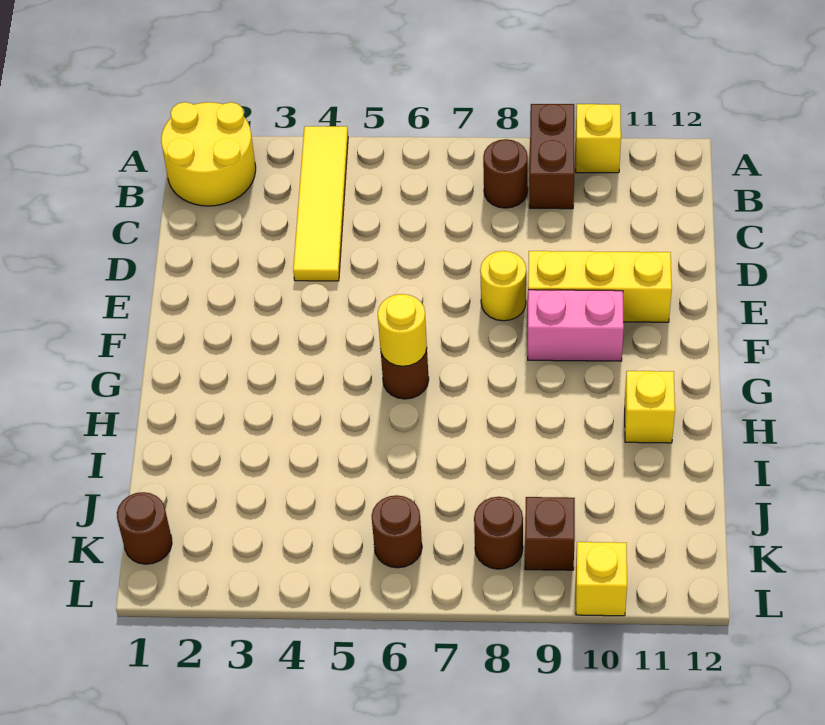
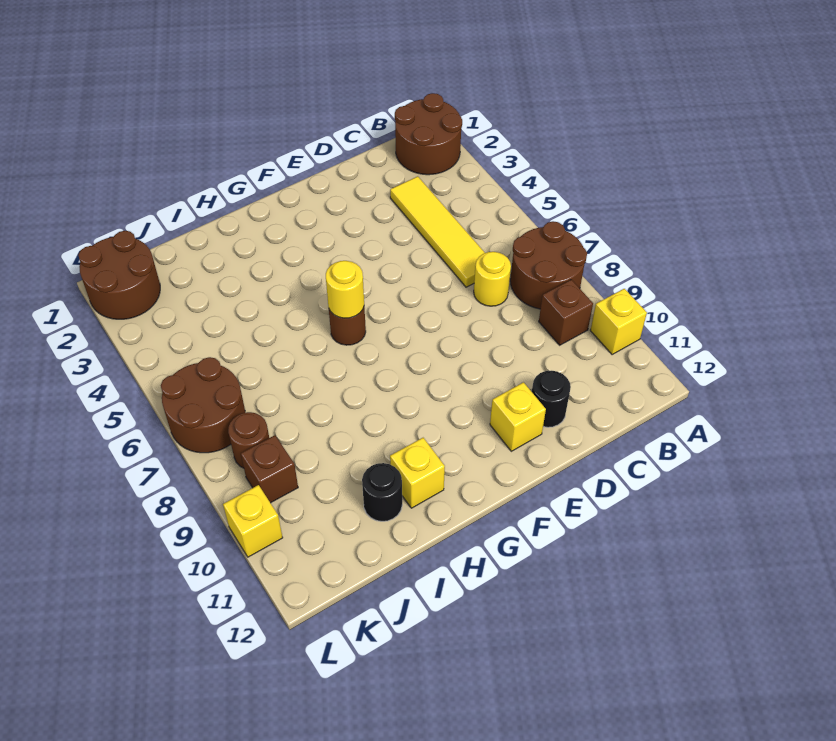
yellow round brick A1:B2 level 1 -> brown round brick A1:B2 level 1
yellow tile A4:D4 level 1 -> yellow tile C3:C6 level 1
brown brick A9:B9 level 1 -> brown brick B9 level 1
brown round brick B8 level 1 -> brown round brick A7:B8 level 1
none -> black round brick D11 level 1
yellow round brick E8 level 1 -> yellow round brick C7 level 1
yellow brick E9:E11 level 1 -> yellow brick E11 level 1
pink brick F9:F10 level 1 -> none
none -> black round brick I11 level 1
brown round brick K1 level 1 -> brown round brick K1:L2 level 1
brown round brick K6 level 1 -> brown round brick K6:L7 level 1

